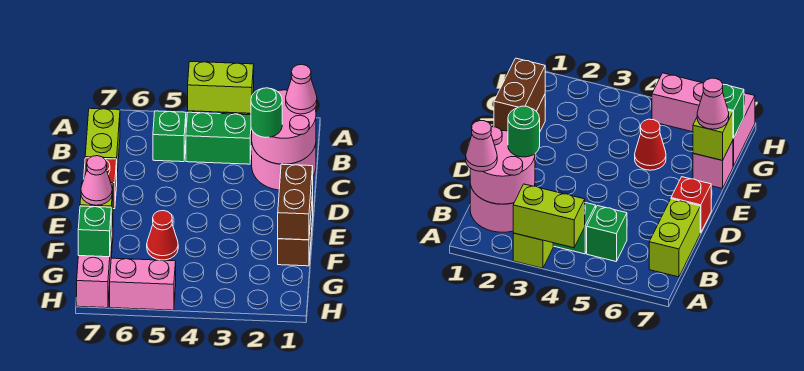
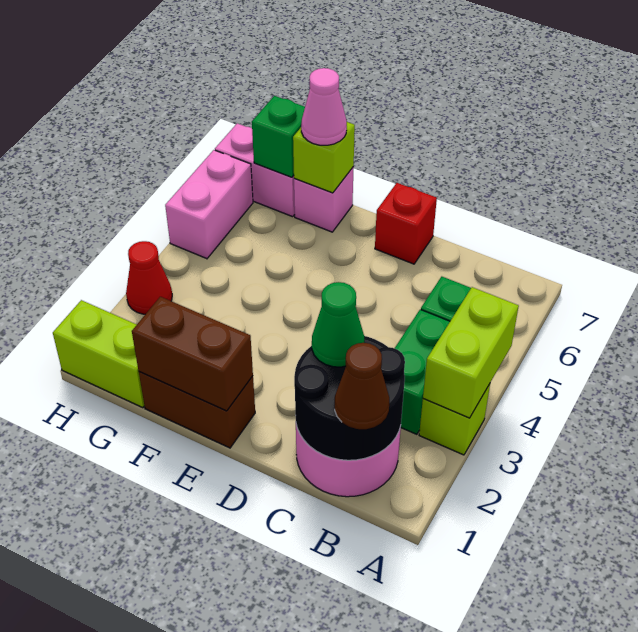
pink round brick B1:C2 level 2 -> black round brick B1:C2 level 2
pink cone B1 level 3 -> brown cone B1 level 3
lime brick B7:C7 level 1 -> lime brick G1:H1 level 1
green round brick C2 level 3 -> green cone C2 level 3
red cone F5 level 1 -> red cone H3 level 1

